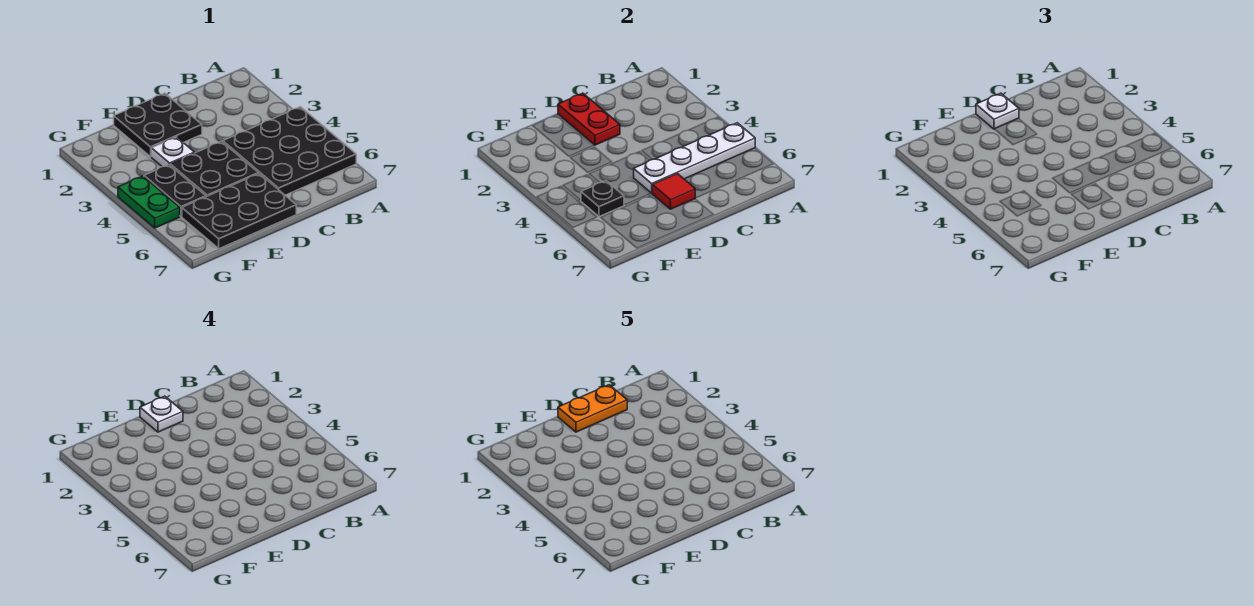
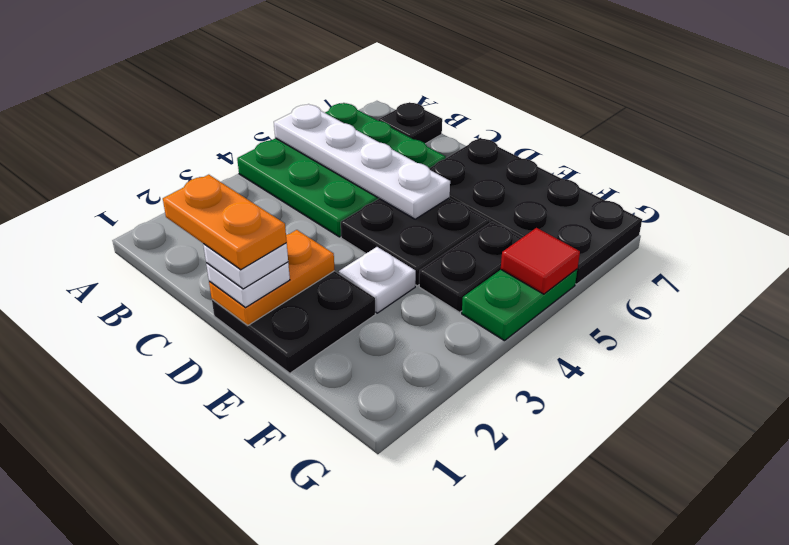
black plate A4:C6 level 1 -> green plate A4:C6 level 1
red plate D1:D2 level 2 -> orange plate D1:D2 level 2
black plate D6:F7 level 1 -> black plate D6:G7 level 1
red tile D6 level 2 -> red tile G5 level 2
black plate F5 level 2 -> black plate B7 level 1

